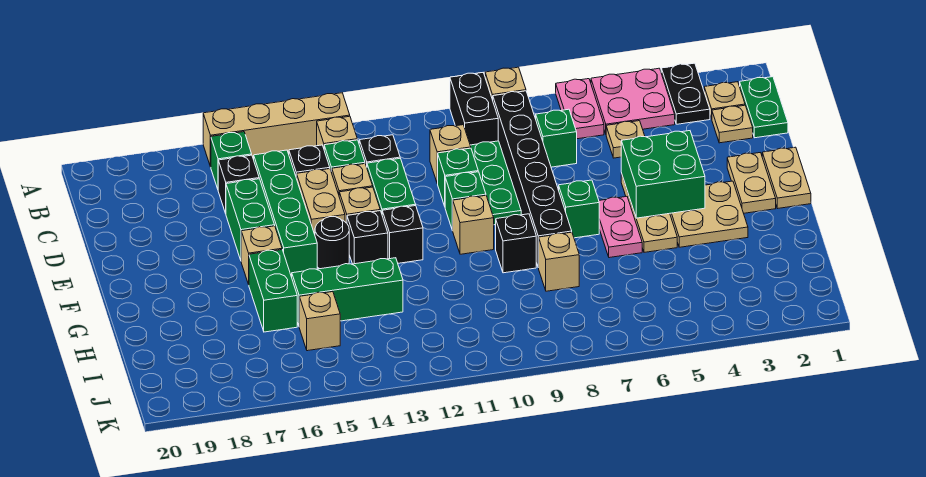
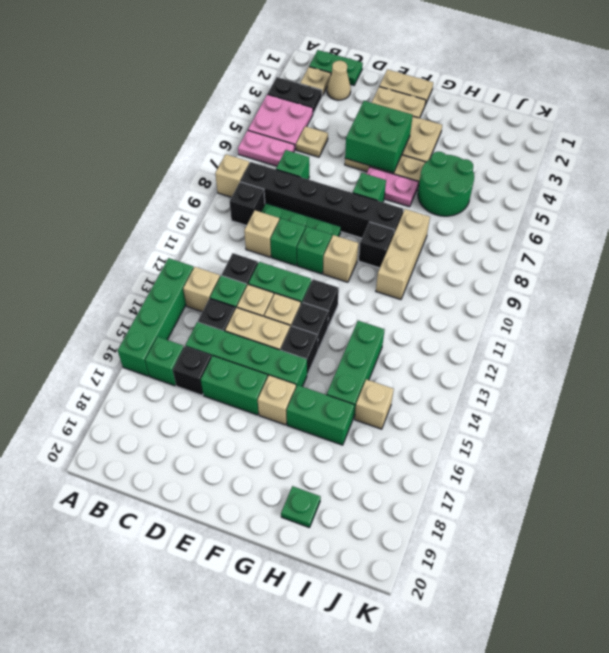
black brick A9:B9 level 1 -> black brick B9 level 1
tan brick A13:A16 level 1 -> green brick A13:A16 level 1
tan plate C2 level 1 -> tan cone C2 level 1
black round brick F14 level 1 -> black brick F14 level 1
none -> green round brick H5:I6 level 1
tan brick H8 level 1 -> tan brick H8:H10 level 1
none -> green plate H19 level 1

